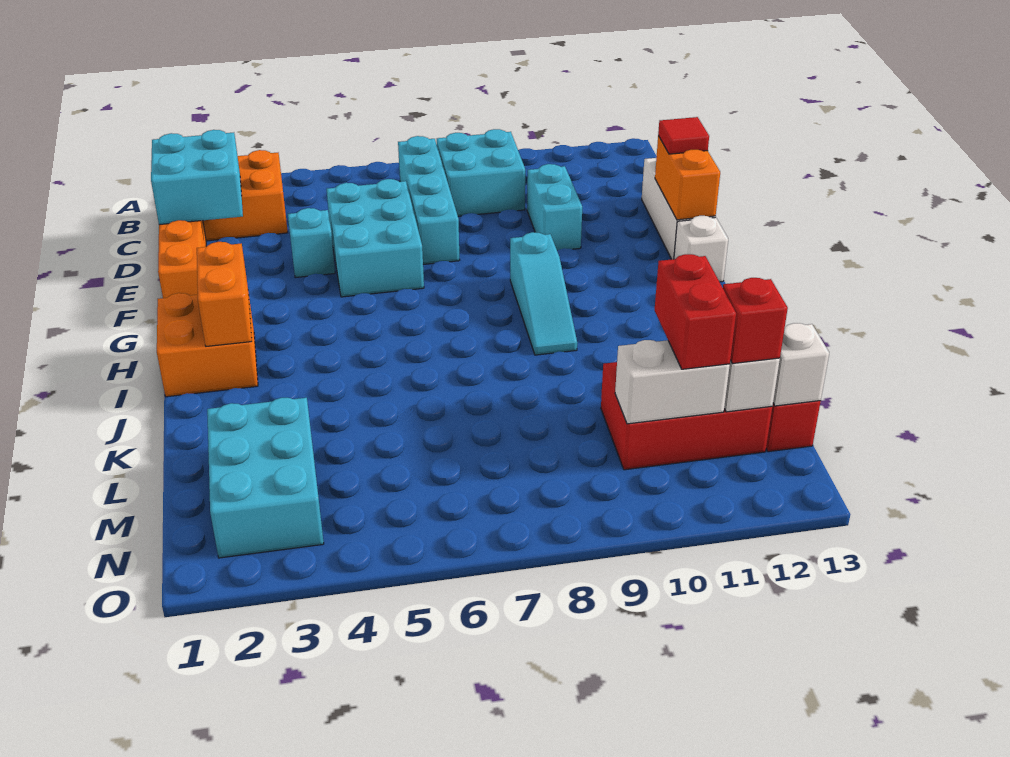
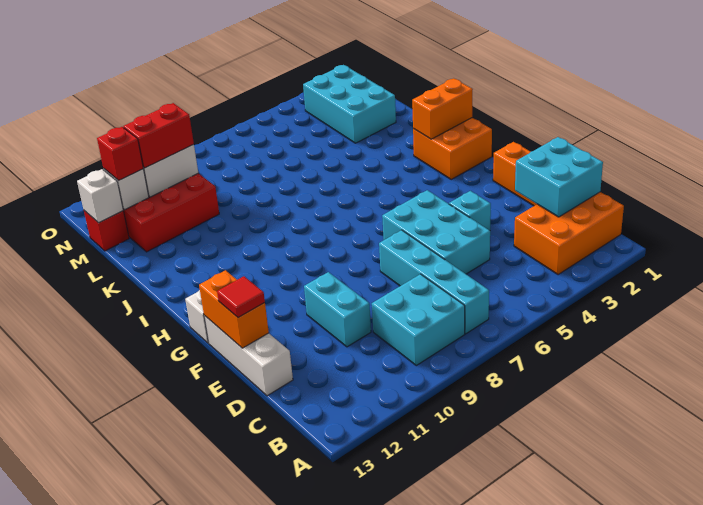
cyan slope G9:I9 level 1 top G -> none
orange brick H2:I2 level 2 -> orange brick I1:I2 level 2
red brick L11:M11 level 3 -> red brick M10:M11 level 3

